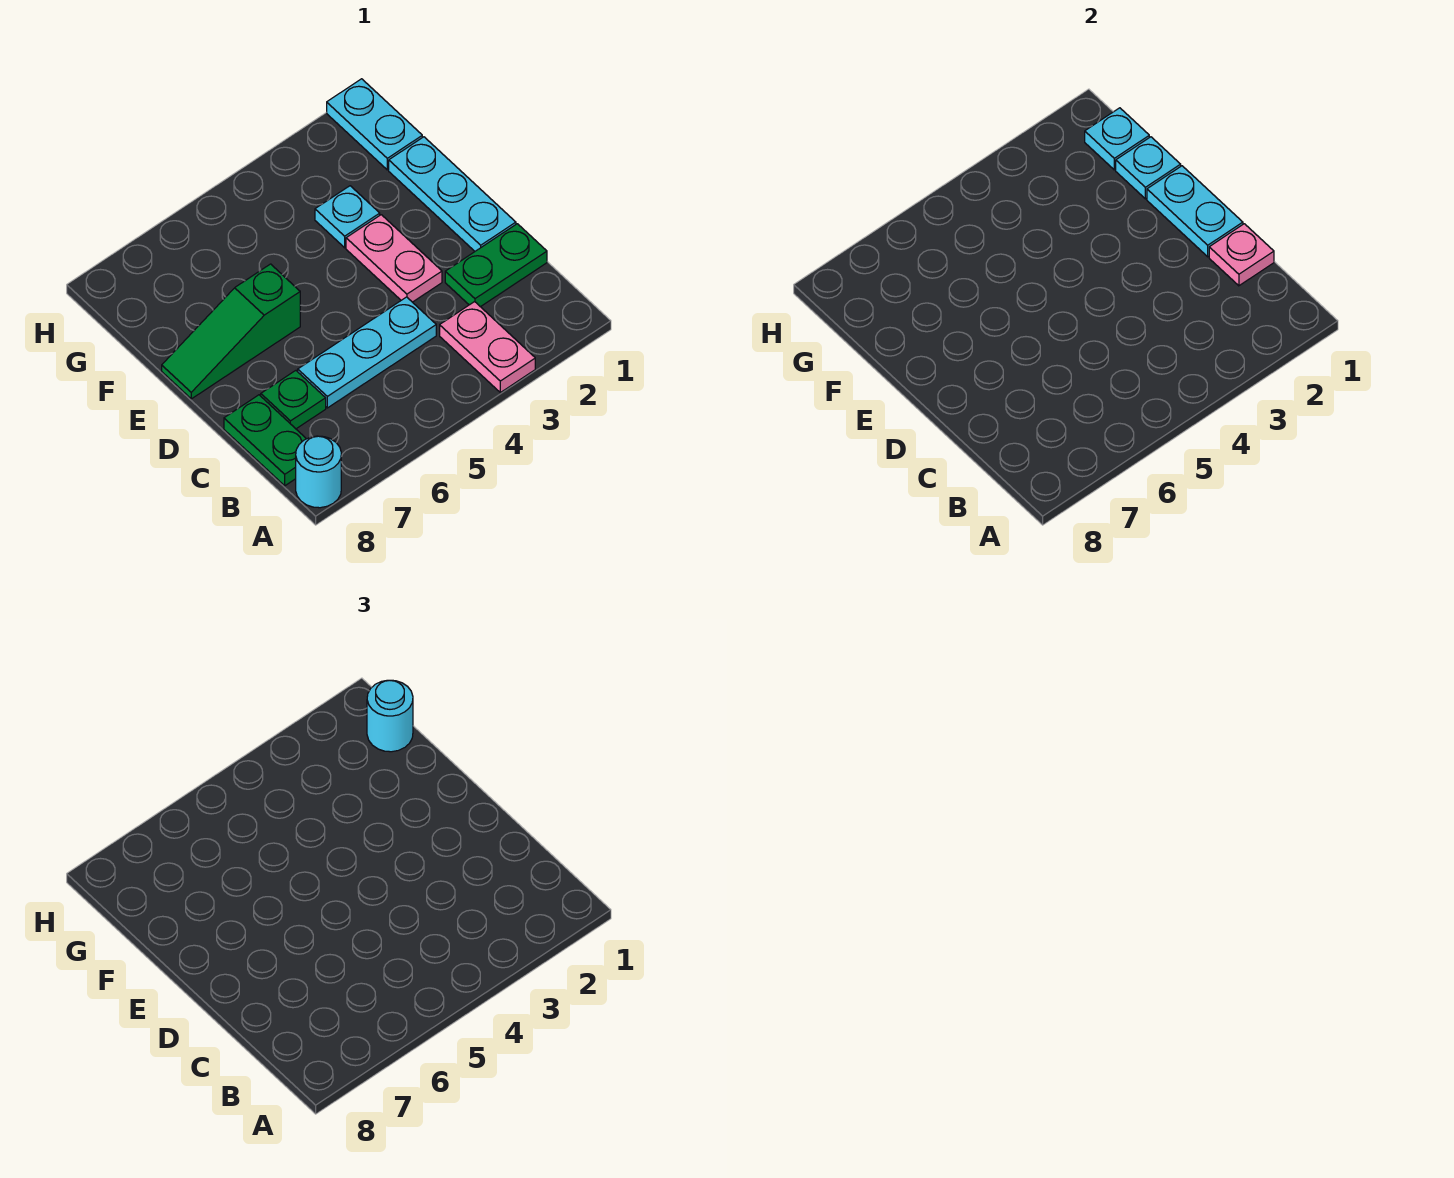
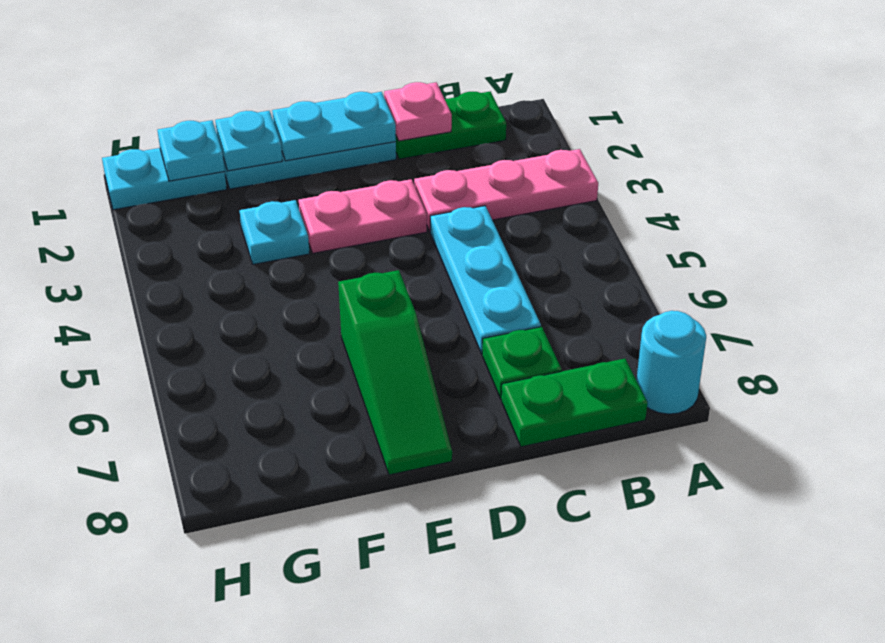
pink plate A3:B3 level 1 -> pink plate A3:C3 level 1
green plate C1:C2 level 1 -> green plate B1:C1 level 1
cyan round brick G1 level 3 -> none

